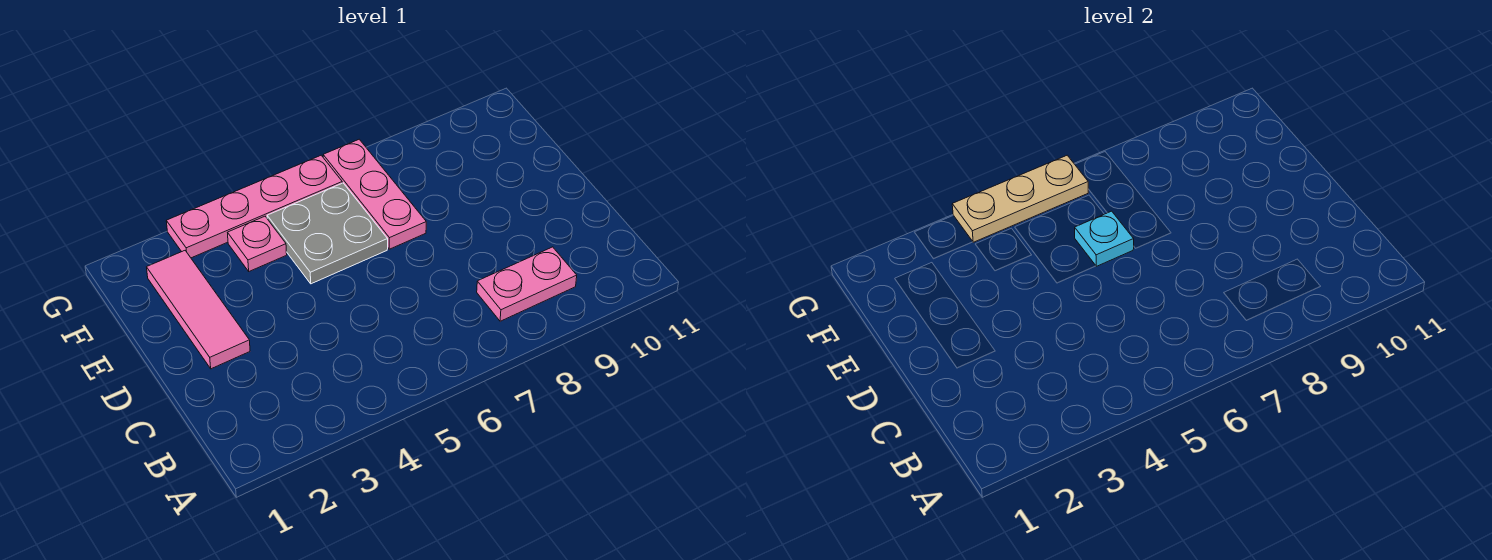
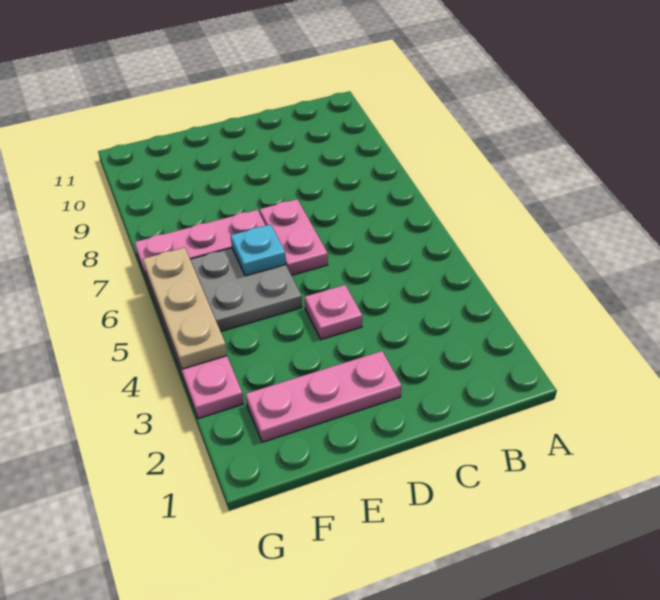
pink plate B8:B9 level 1 -> pink plate D6:D7 level 1
pink tile D2:F2 level 1 -> pink plate D2:F2 level 1
pink plate F4 level 1 -> pink plate D4 level 1

